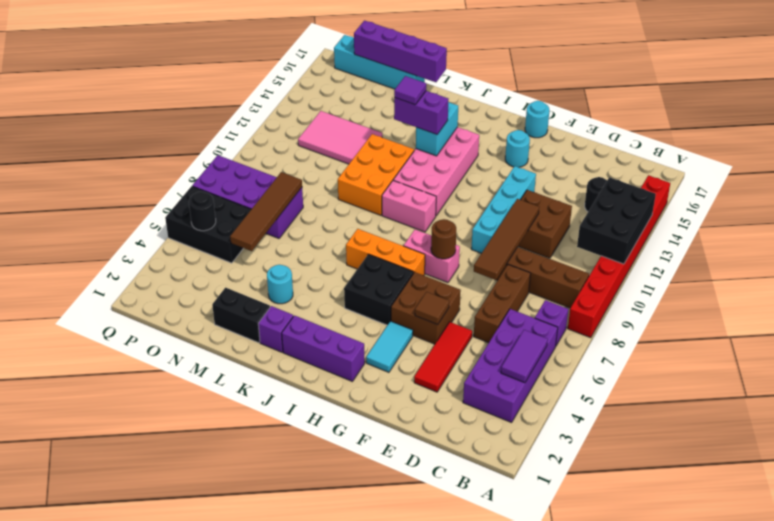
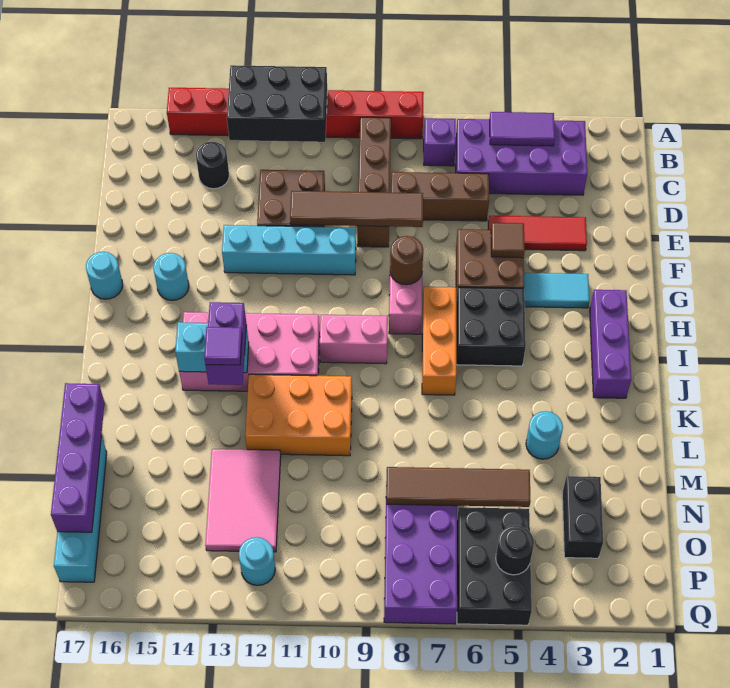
pink brick I10:J10 level 1 -> pink brick I9:I10 level 1
purple brick K2 level 1 -> none
black brick L2:M2 level 1 -> black brick N3:O3 level 1
none -> cyan round brick P12 level 1

